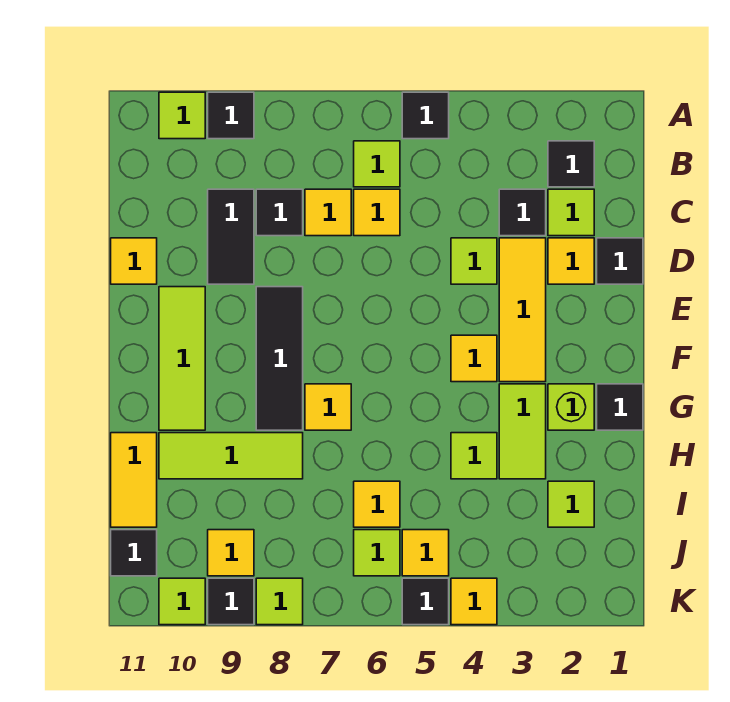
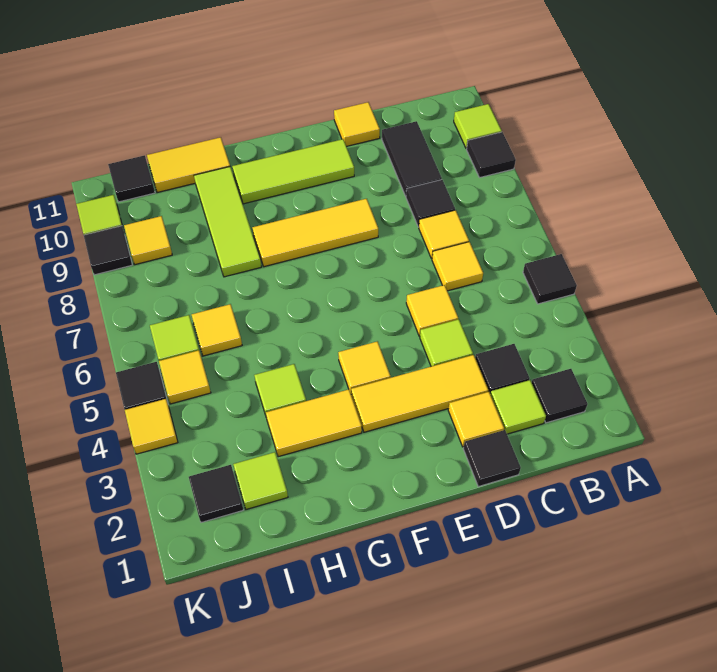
lime tile B6 level 1 -> none
black tile C9:D9 level 1 -> black tile C9:C10 level 1
black tile E8:G8 level 1 -> yellow tile E8:G8 level 1
black tile G1 level 1 -> black tile J2 level 1
lime brick G2 level 1 -> none
lime tile G3:H3 level 1 -> yellow tile G3:H3 level 1
yellow tile G7 level 1 -> yellow tile D5 level 1
lime tile K8 level 1 -> none

